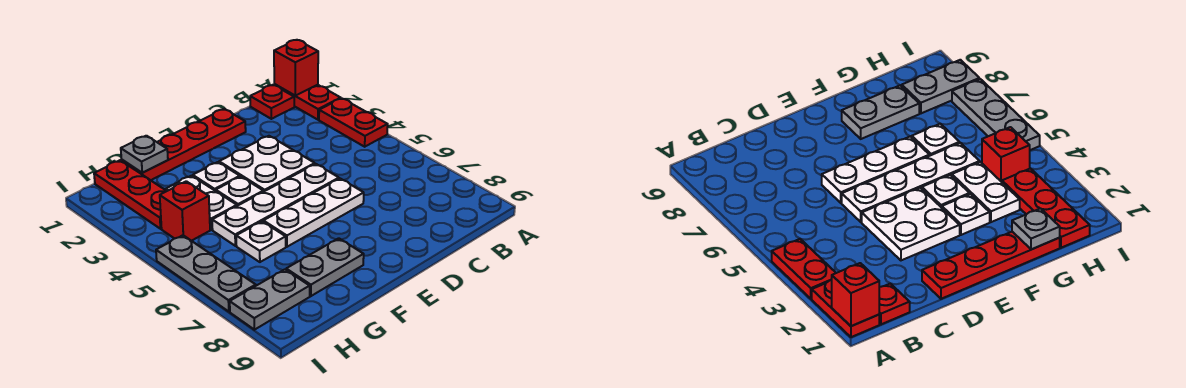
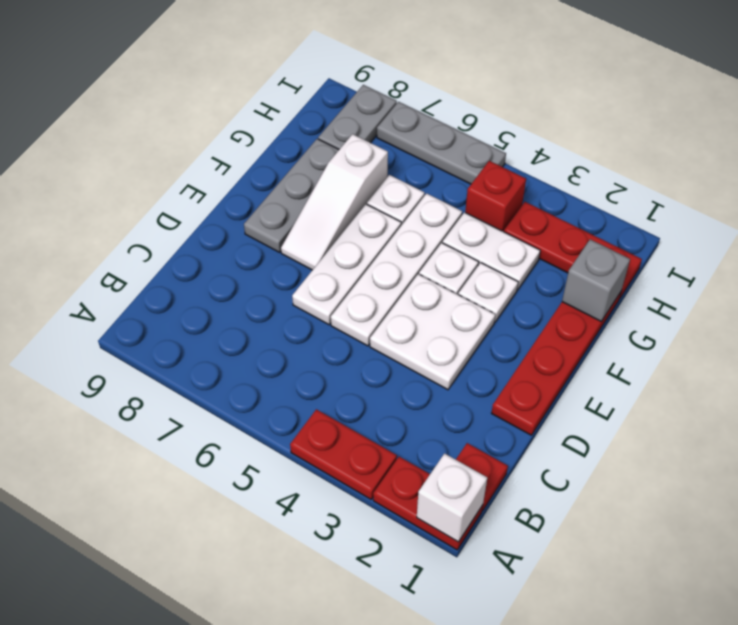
red brick A1 level 2 -> white brick A1 level 2
none -> white slope E7:G7 level 1 top G
grey plate F8:G8 level 1 -> grey plate E8:G8 level 1
grey plate G1 level 2 -> grey brick G1 level 2

